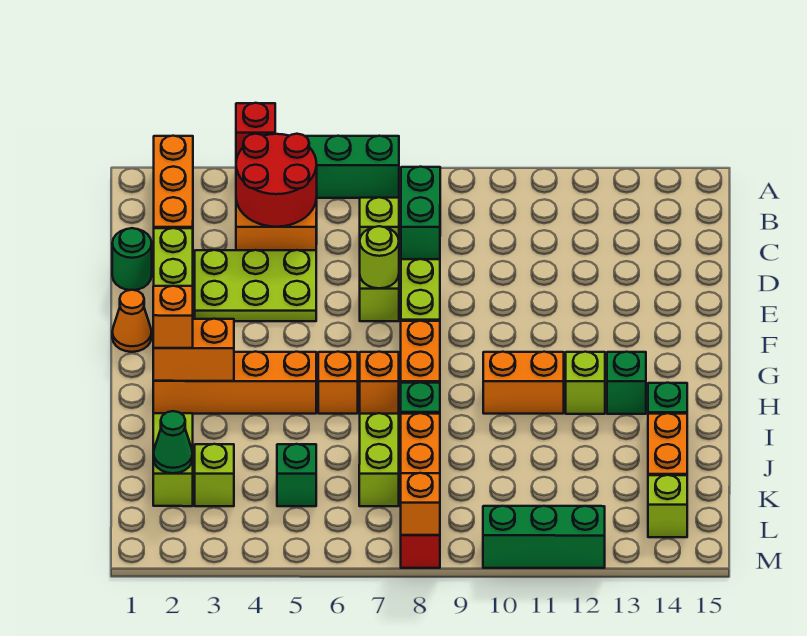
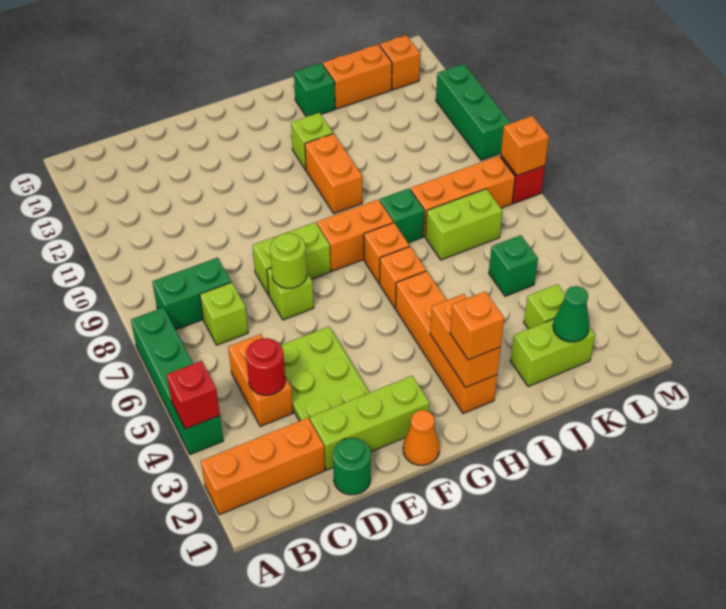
red round brick B4:C5 level 2 -> red round brick C4 level 2
green brick H13 level 1 -> none
lime brick L14 level 1 -> orange brick L14 level 1

